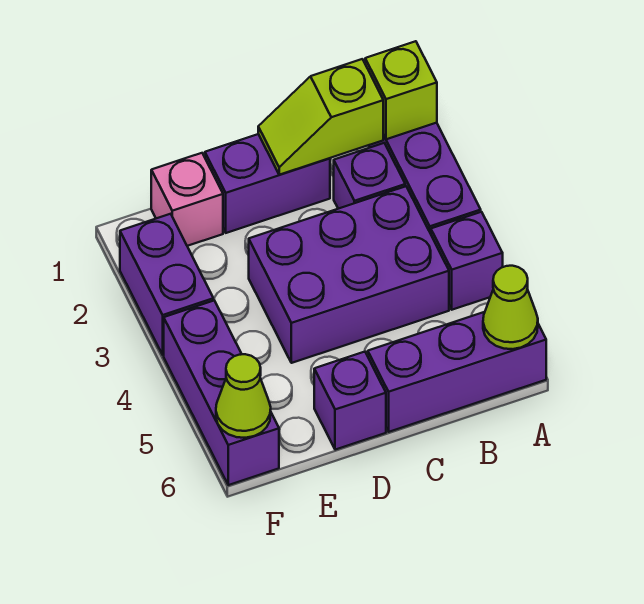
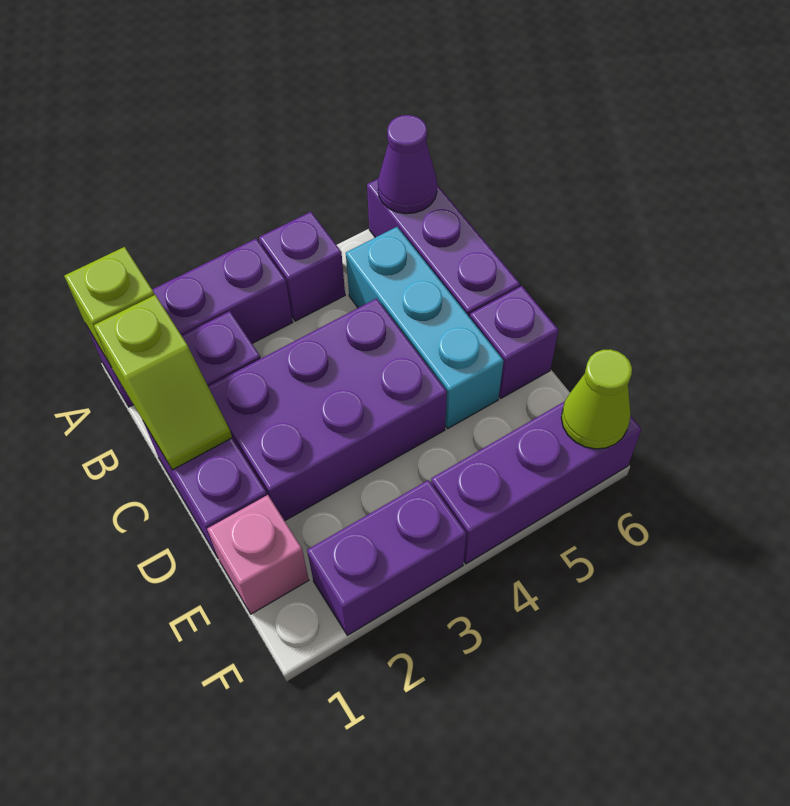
lime cone A6 level 2 -> purple cone A6 level 2
purple brick B3:D4 level 1 -> purple brick C2:D4 level 1
none -> cyan brick B5:D5 level 1

